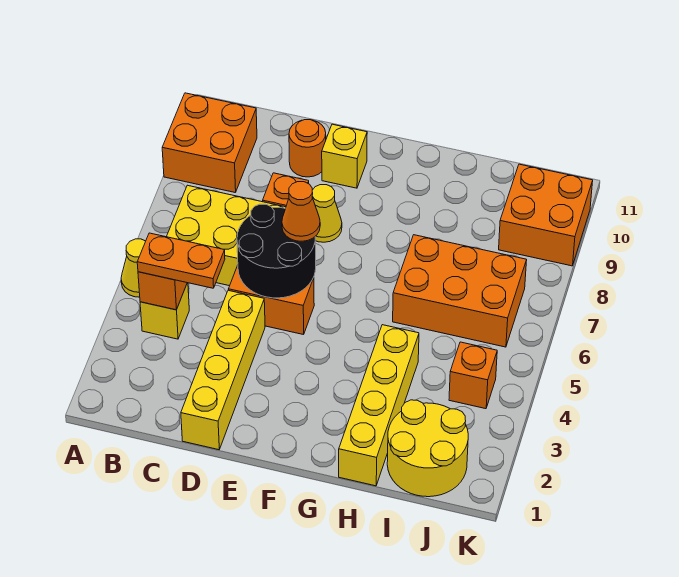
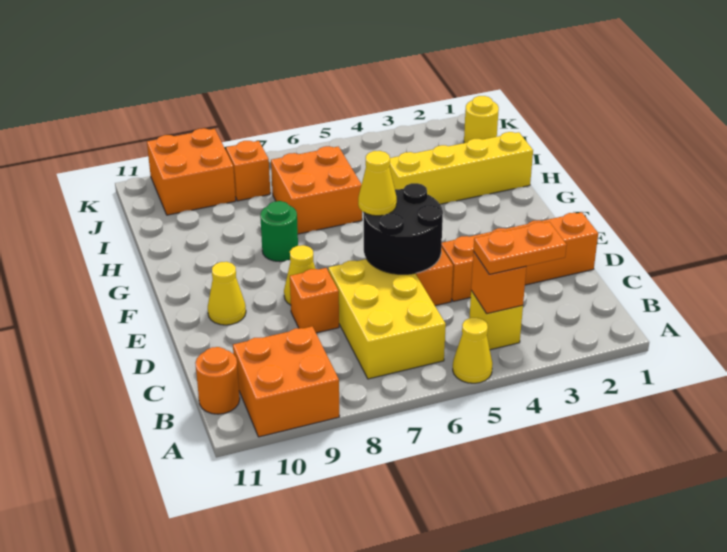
orange plate B4:C4 level 3 -> orange plate B3:B4 level 3
yellow brick D1:D4 level 1 -> orange brick D1:D4 level 1
orange round brick D10 level 1 -> orange round brick B11 level 1
orange cone E6 level 3 -> yellow cone E6 level 3
yellow brick E10 level 1 -> yellow cone E10 level 1
none -> green round brick G8 level 1
orange brick H6:J7 level 1 -> orange brick H6:I7 level 1
yellow round brick I1:J2 level 1 -> yellow round brick J1 level 1
orange brick J4 level 1 -> orange brick J8 level 1

